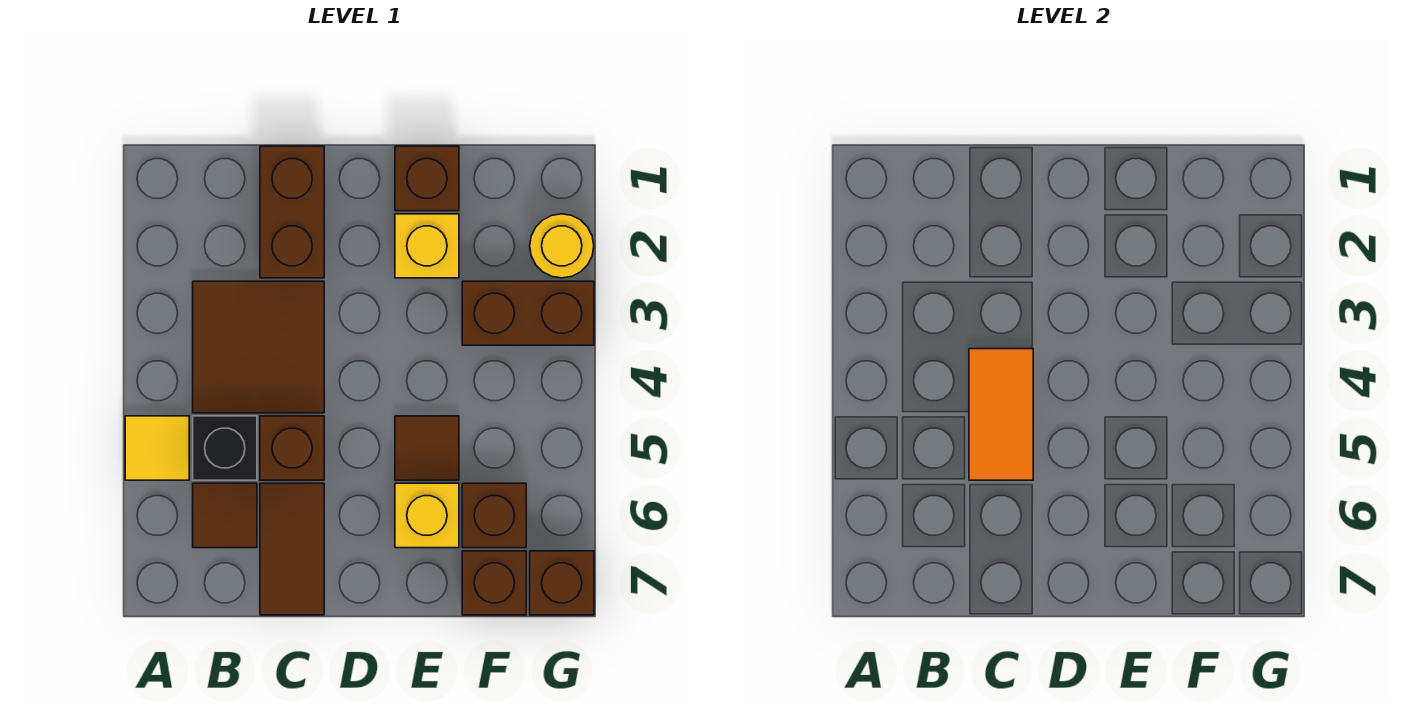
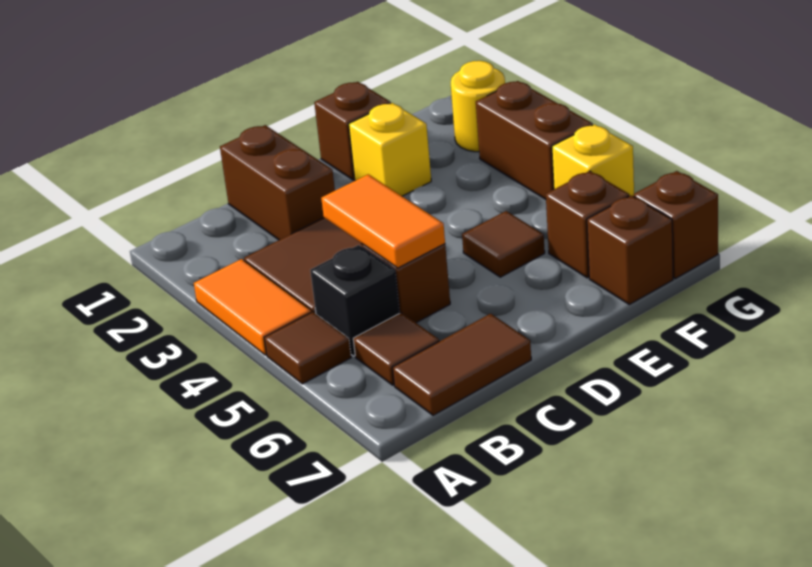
none -> orange tile A3:A4 level 1
yellow tile A5 level 1 -> brown tile A5 level 1
brown tile C6:C7 level 1 -> brown tile B7:C7 level 1
yellow brick E6 level 1 -> yellow brick G5 level 1
brown brick F3:G3 level 1 -> brown brick G3:G4 level 1

